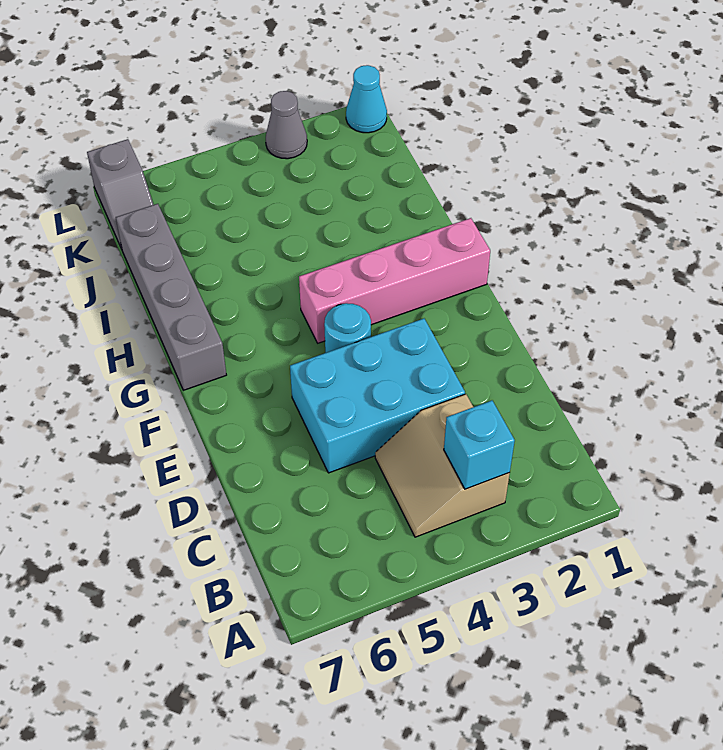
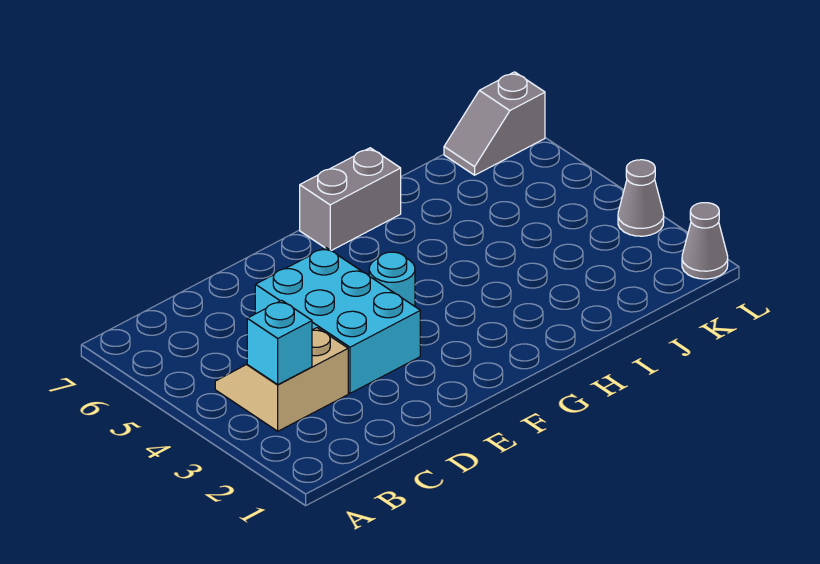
pink brick G1:G4 level 1 -> none
grey brick G7:J7 level 1 -> grey brick G7:H7 level 1
cyan cone L1 level 1 -> grey cone L1 level 1

